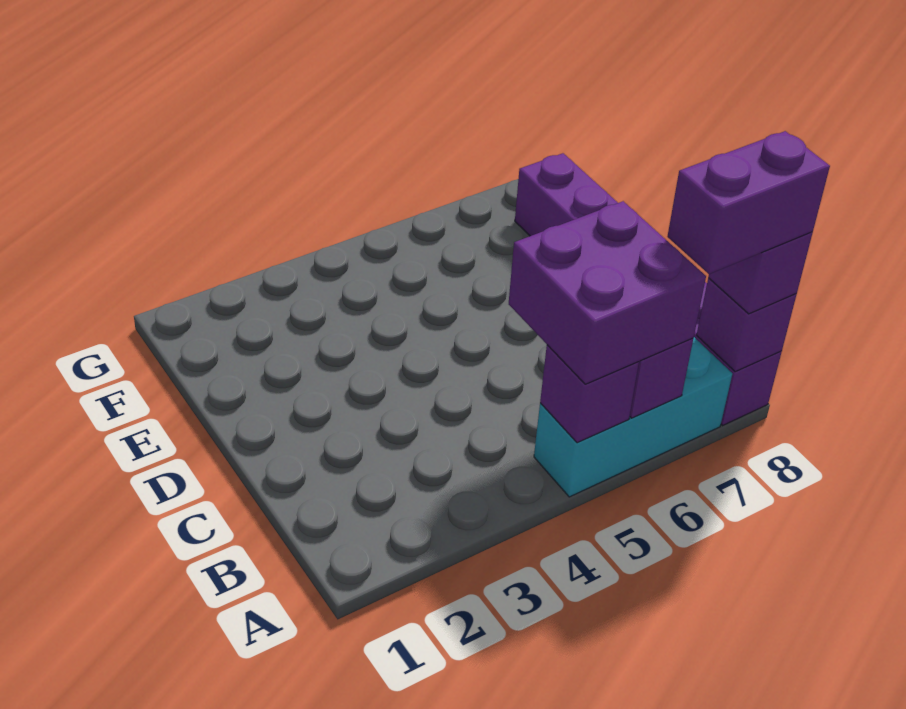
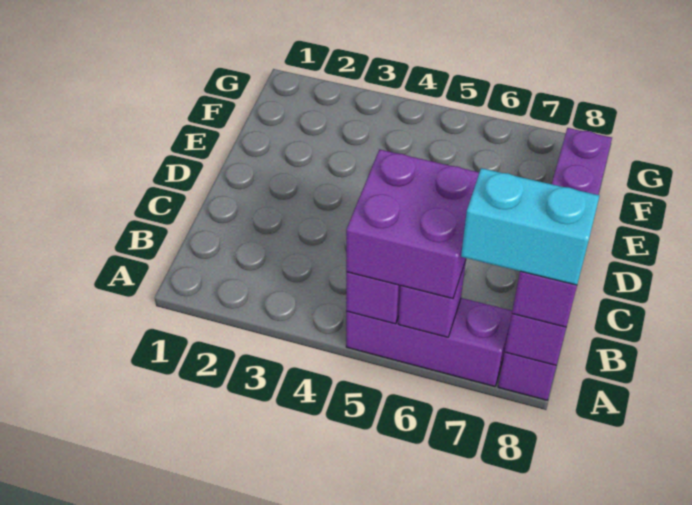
cyan brick A5:A7 level 1 -> purple brick A5:A7 level 1
purple brick A7:A8 level 4 -> cyan brick A7:A8 level 4

